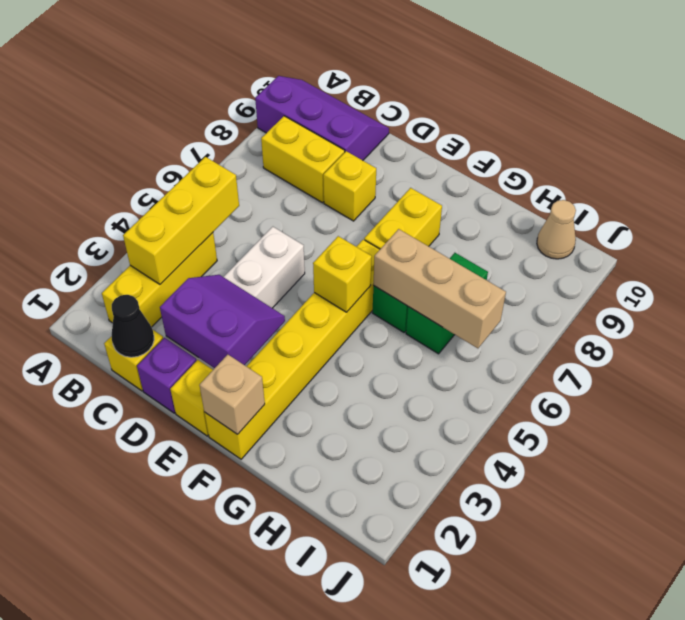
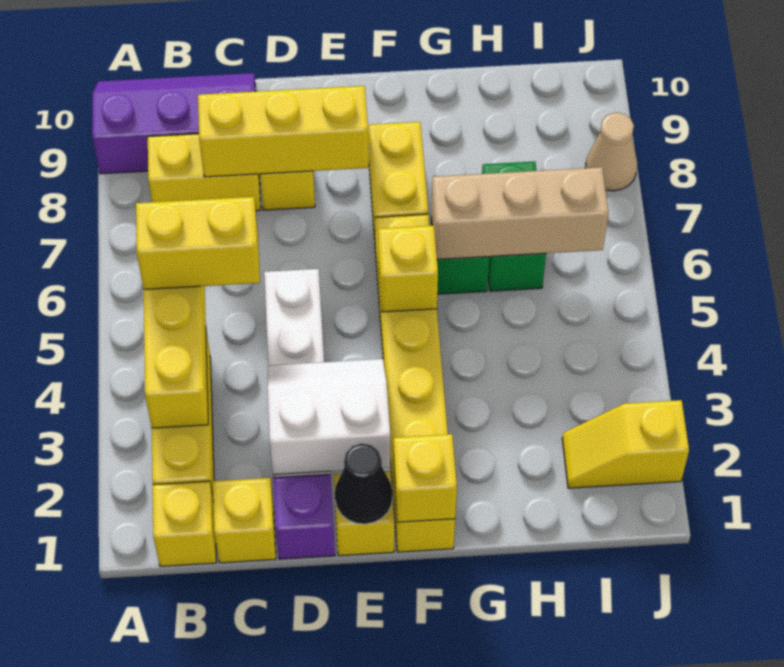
none -> yellow brick B1 level 1
none -> yellow brick B5:C5 level 3
black cone C1 level 2 -> black cone E1 level 2
none -> yellow brick C8:E8 level 2
purple slope D2:E3 level 2 top 2 -> white slope D2:E3 level 2 top 2
tan brick F1 level 2 -> yellow brick F1 level 2
none -> yellow slope I2:J2 level 1 top J
tan cone I10 level 1 -> tan cone J8 level 1

